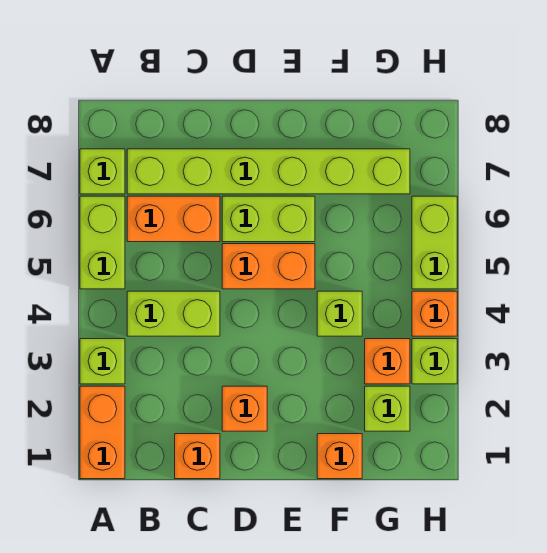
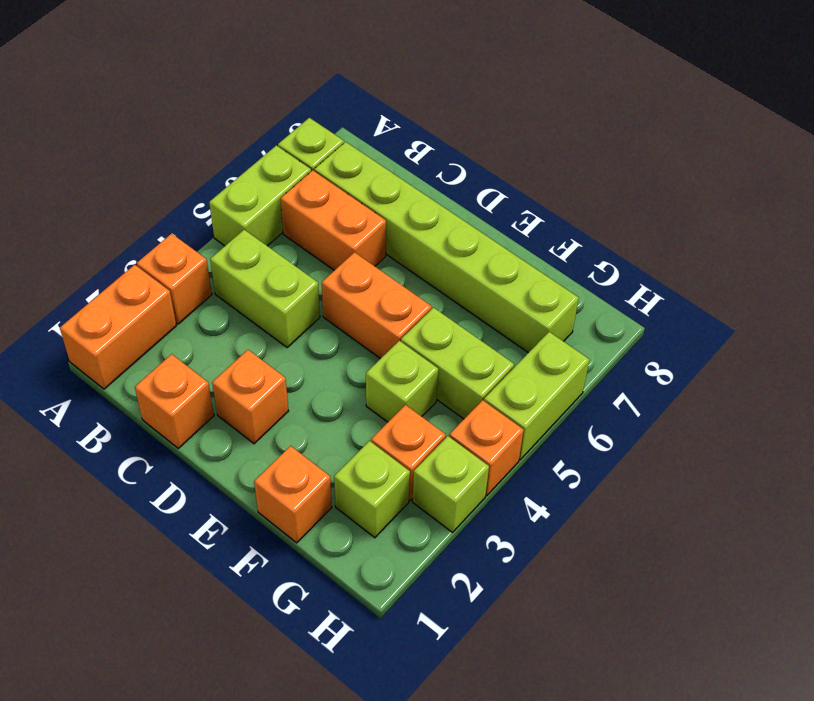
lime brick A3 level 1 -> orange brick A3 level 1
lime brick D6:E6 level 1 -> lime brick F5:G5 level 1

